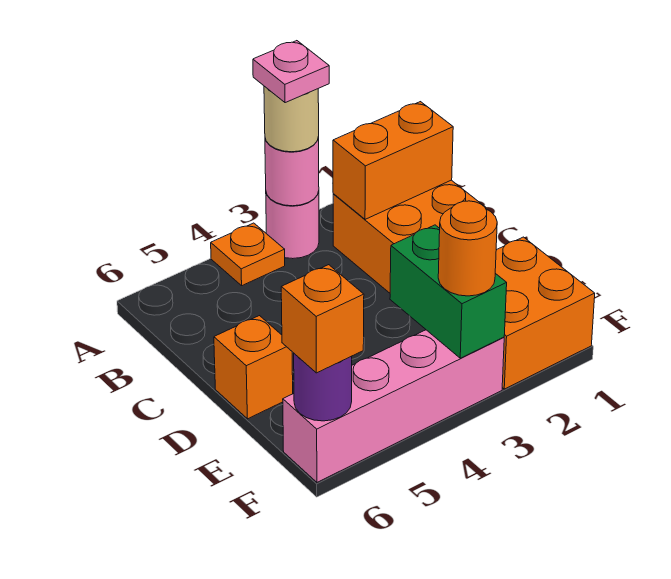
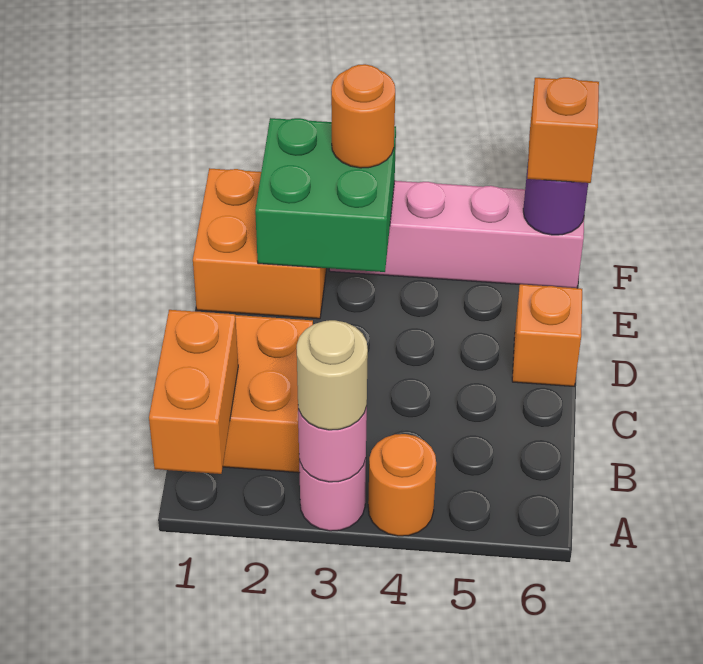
pink plate A3 level 4 -> none
orange plate A4 level 1 -> orange round brick A4 level 1
orange brick B1:B2 level 2 -> orange brick A1:B1 level 2
green brick E3:F3 level 2 -> green brick E2:F3 level 2

